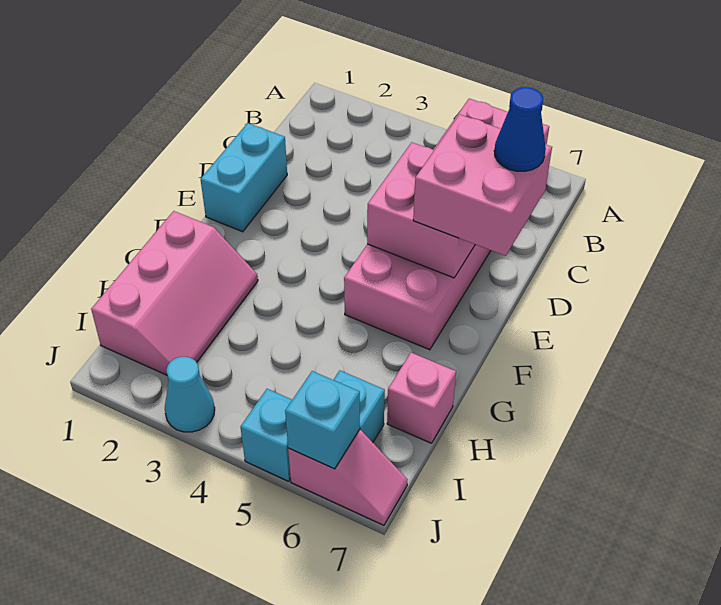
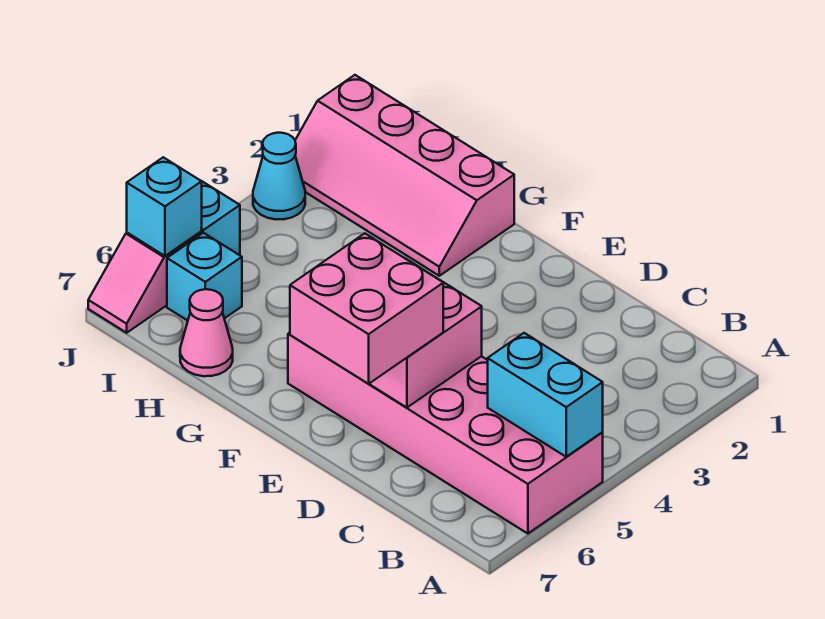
cyan brick D1:E1 level 1 -> cyan brick A5:B5 level 2
blue cone D7 level 4 -> none
pink slope G1:I2 level 1 top 1 -> pink slope G1:J2 level 1 top 1
pink brick H7 level 1 -> pink cone H7 level 1

